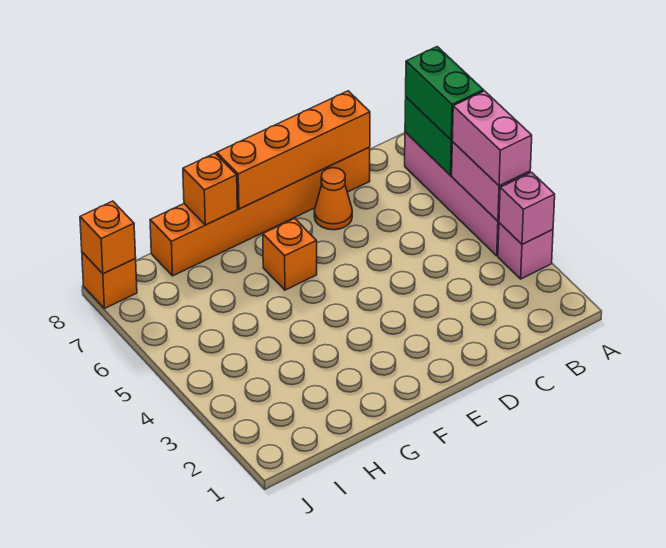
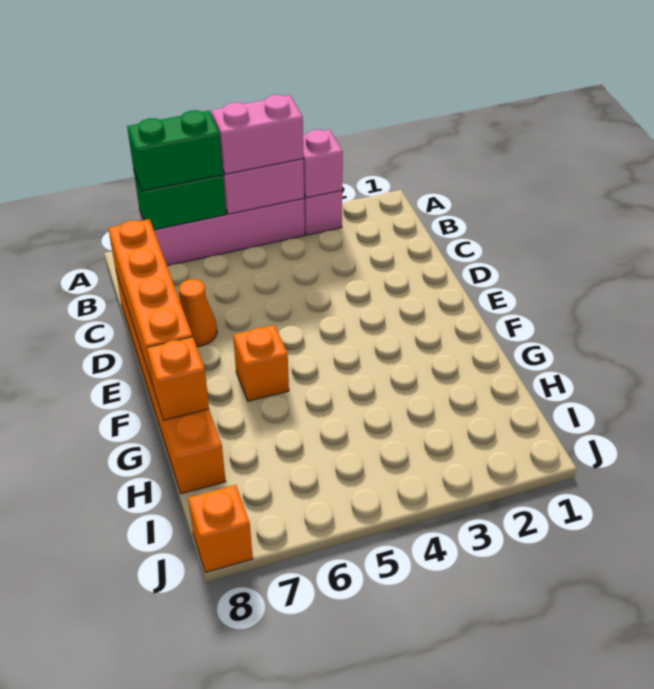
orange brick J8 level 2 -> none

